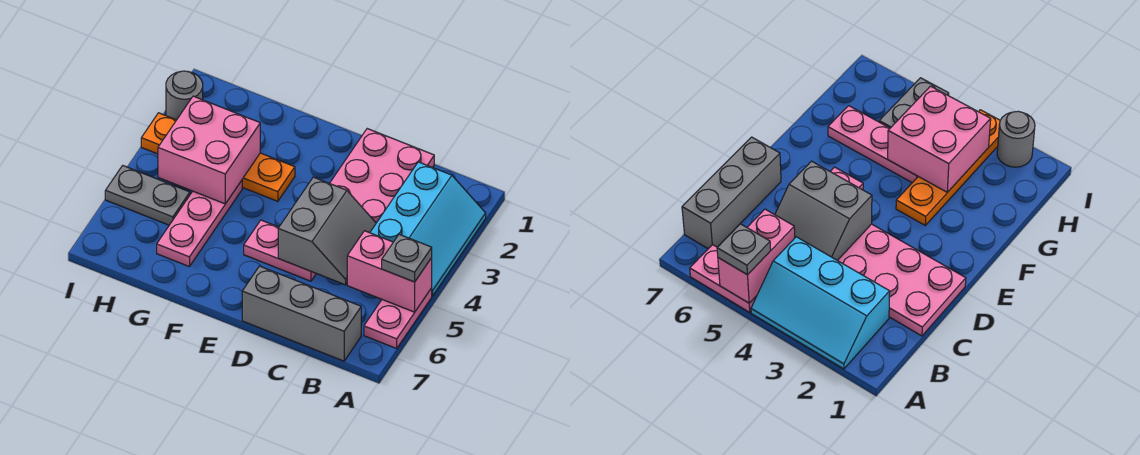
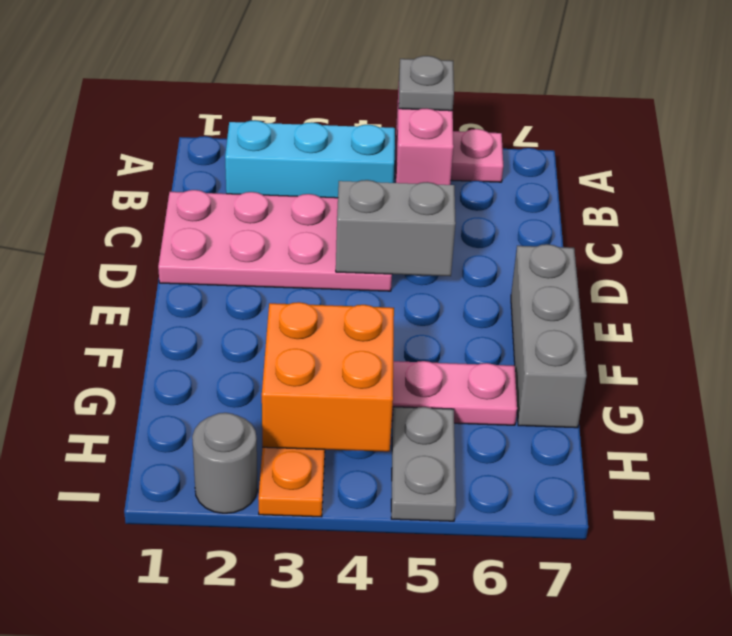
grey brick B7:D7 level 1 -> grey brick E7:G7 level 1
pink plate D5:E5 level 1 -> none
pink brick G3:H4 level 2 -> orange brick G3:H4 level 2

